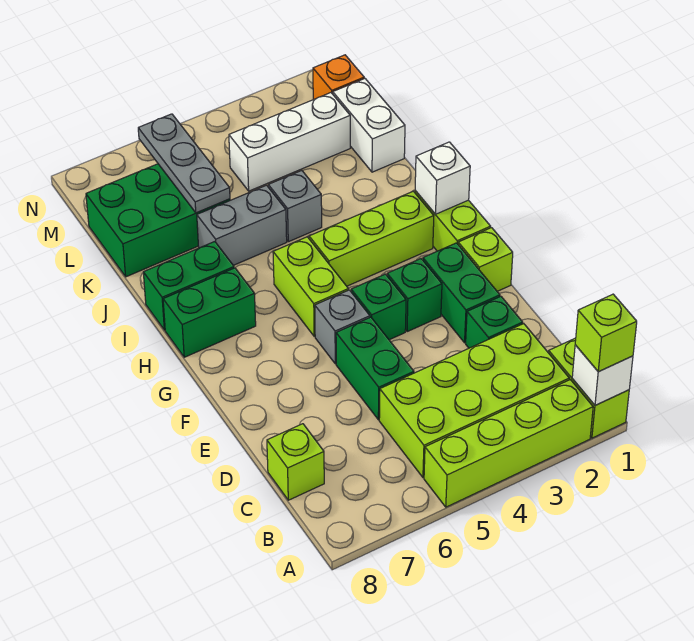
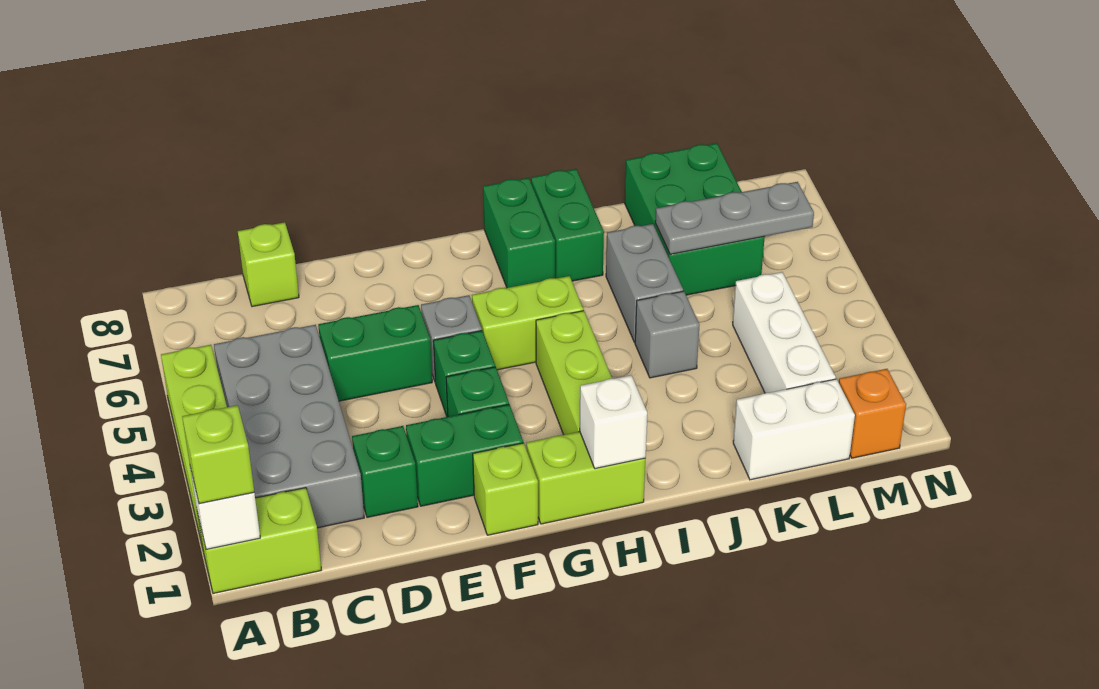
lime brick B2:C5 level 1 -> grey brick B2:C5 level 1

